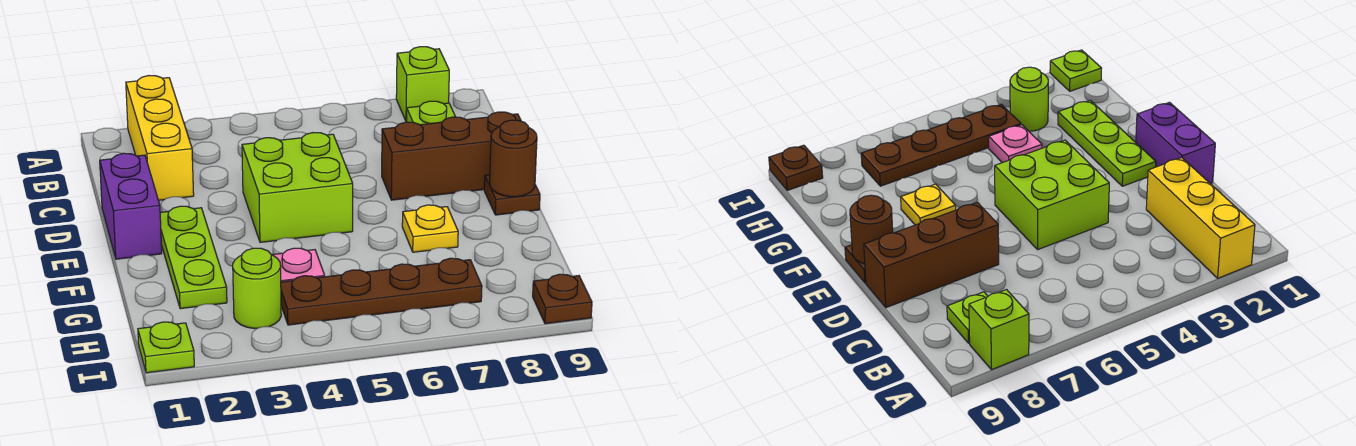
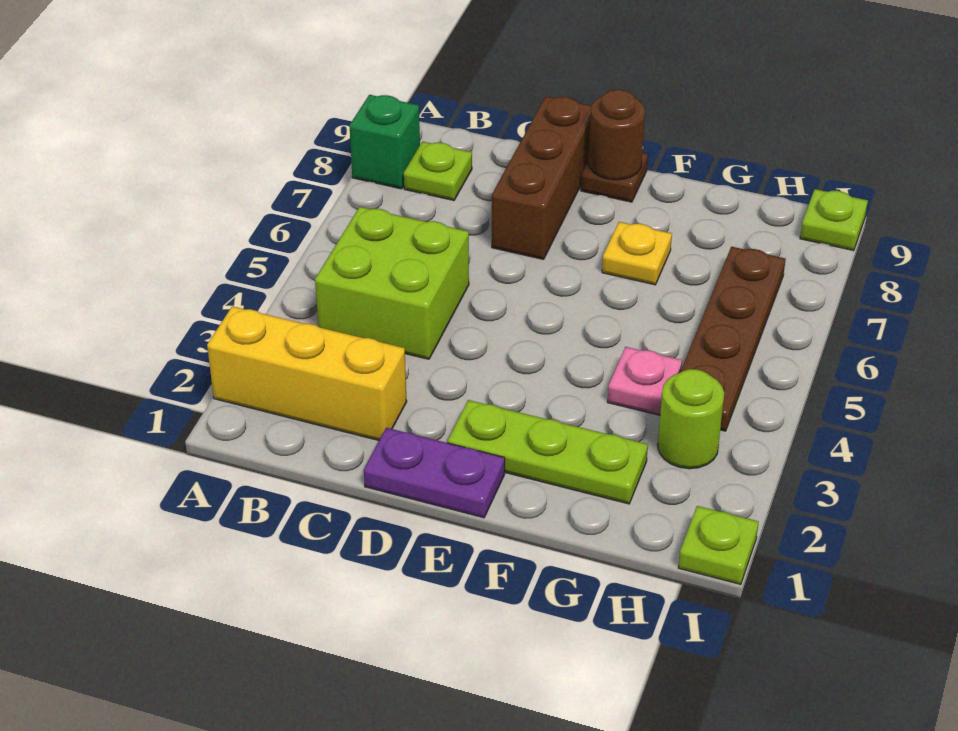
lime brick A8 level 1 -> green brick A8 level 1
purple brick D1:E1 level 1 -> purple plate D1:E1 level 1
lime brick D4:E5 level 1 -> lime brick B4:C5 level 1
brown plate I9 level 1 -> lime plate I9 level 1

